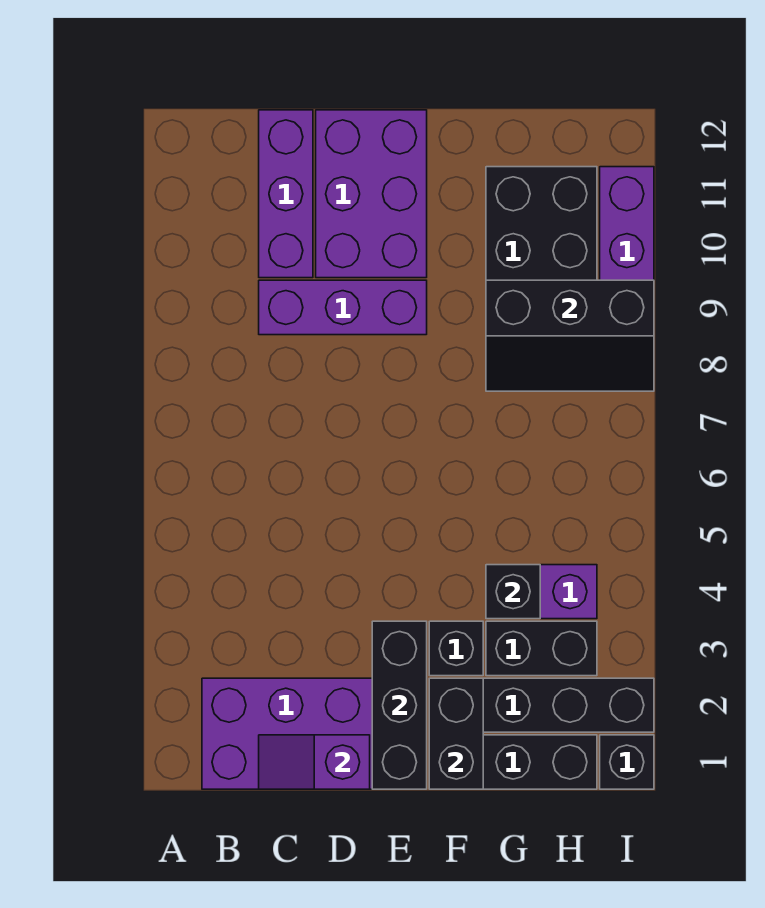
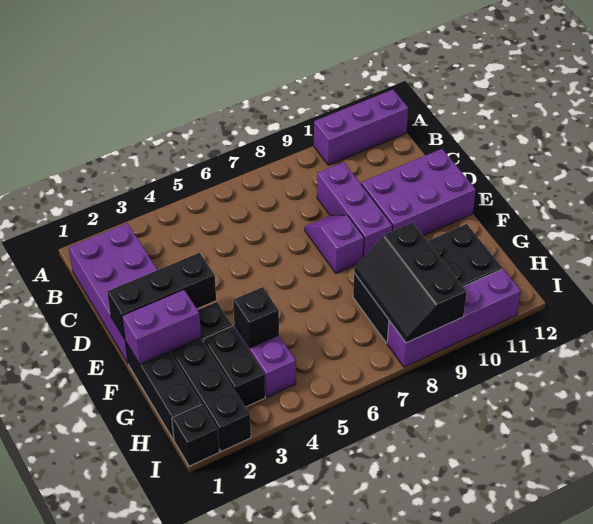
purple slope C1:D1 level 2 top D -> purple slope D8:E8 level 1 top E
purple brick C10:C12 level 1 -> purple brick A10:A12 level 1
black brick F1:F2 level 2 -> purple brick F1:F2 level 2

